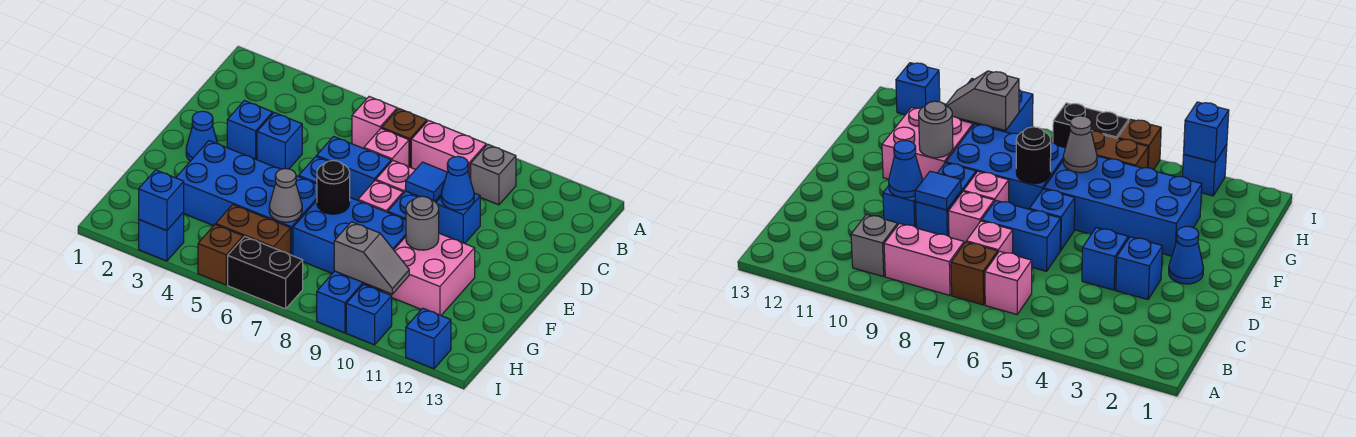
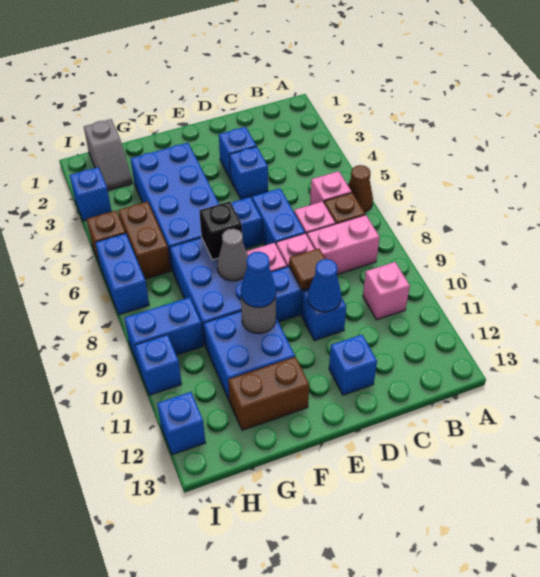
none -> brown cone A6 level 1
pink brick B8:B9 level 1 -> pink brick B8:C8 level 1
grey brick B10 level 1 -> pink brick B10 level 1
blue tile D9 level 2 -> brown tile D9 level 2
blue cone E2 level 1 -> blue cone F10 level 3
black round brick F7 level 2 -> black brick F7 level 2
pink brick F10:G11 level 1 -> blue brick F10:G11 level 1
none -> brown brick F12:G12 level 1
grey cone G6 level 2 -> grey cone F8 level 2
grey slope H9:H10 level 2 top 9 -> grey slope H1:H2 level 1 top 1
blue brick I3 level 2 -> blue brick D12 level 1
black brick I6:I7 level 1 -> blue brick I6:I7 level 1

